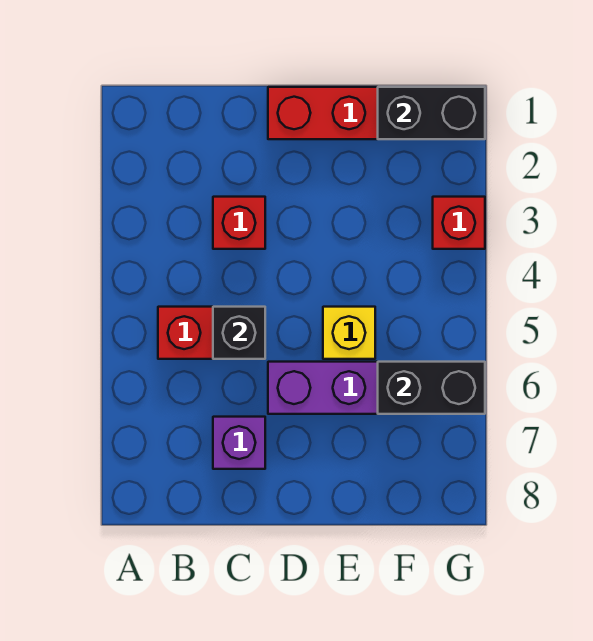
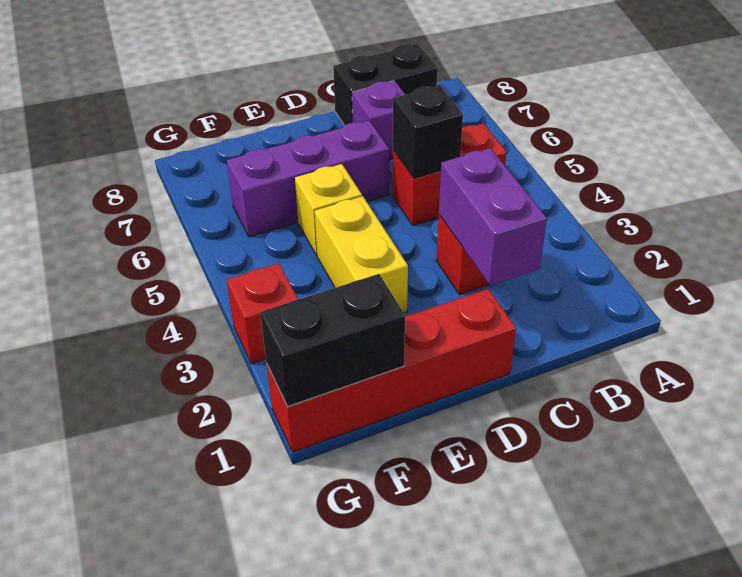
none -> purple brick C2:C3 level 2
none -> yellow brick E3:E4 level 1
black brick F6:G6 level 2 -> black brick B8:C8 level 1

